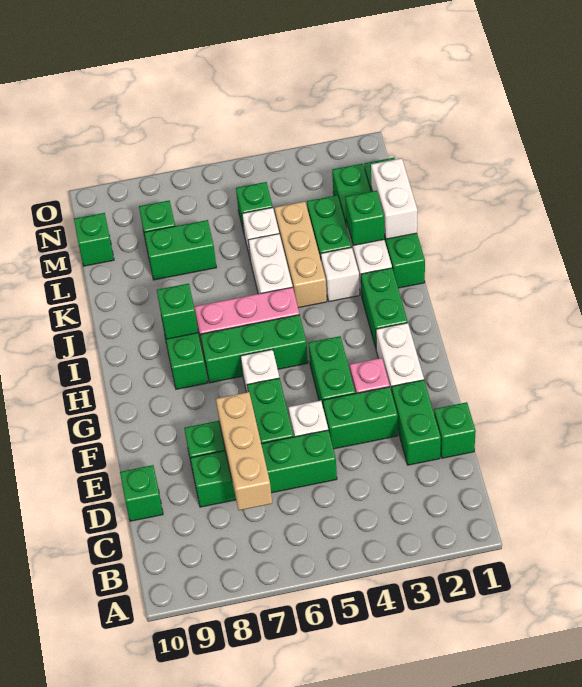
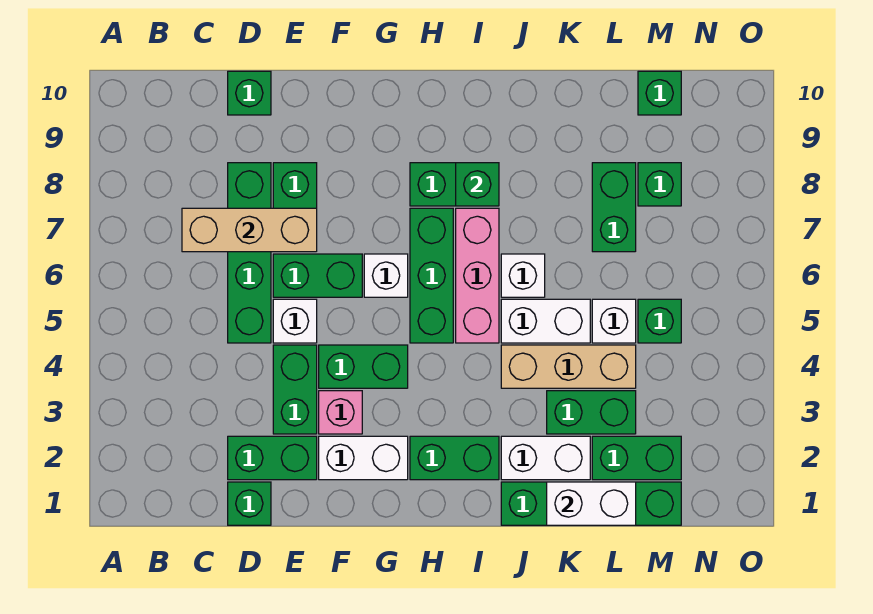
white brick J3 level 1 -> white brick J6 level 1
green brick K2 level 2 -> none

